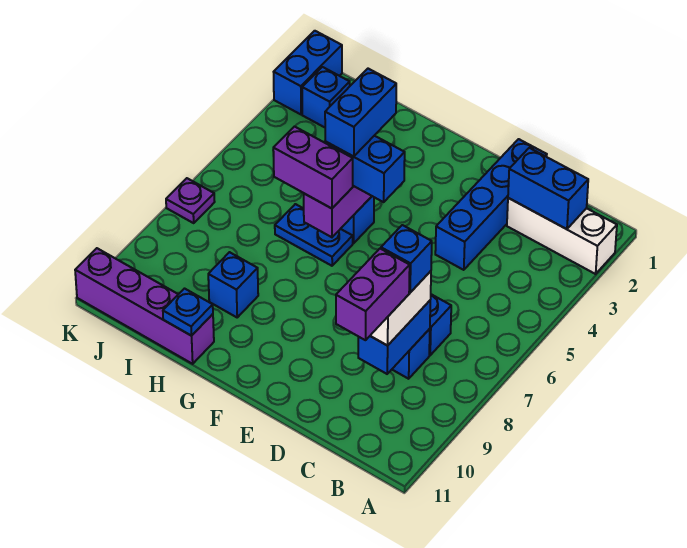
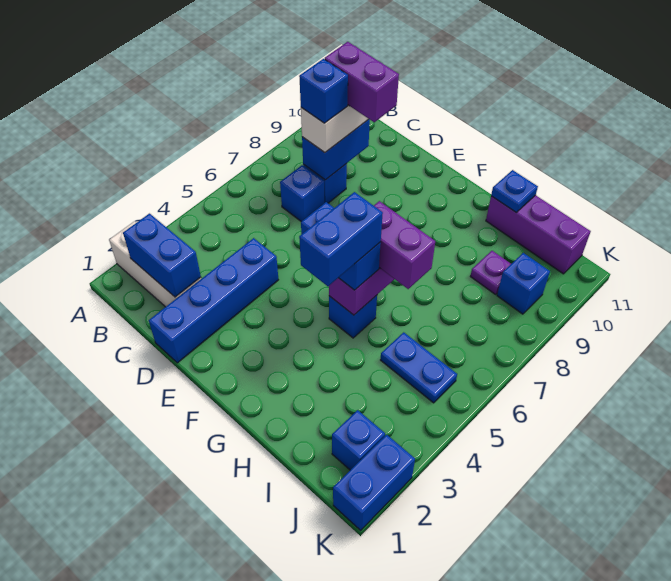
purple brick C9:C10 level 4 -> purple brick C9:D9 level 4
blue plate G6:H6 level 1 -> blue plate I5:J5 level 1
blue brick H9 level 1 -> blue brick J9 level 1
purple brick H11:K11 level 1 -> purple brick H11:J11 level 1
purple plate K7 level 1 -> purple plate I9 level 1

